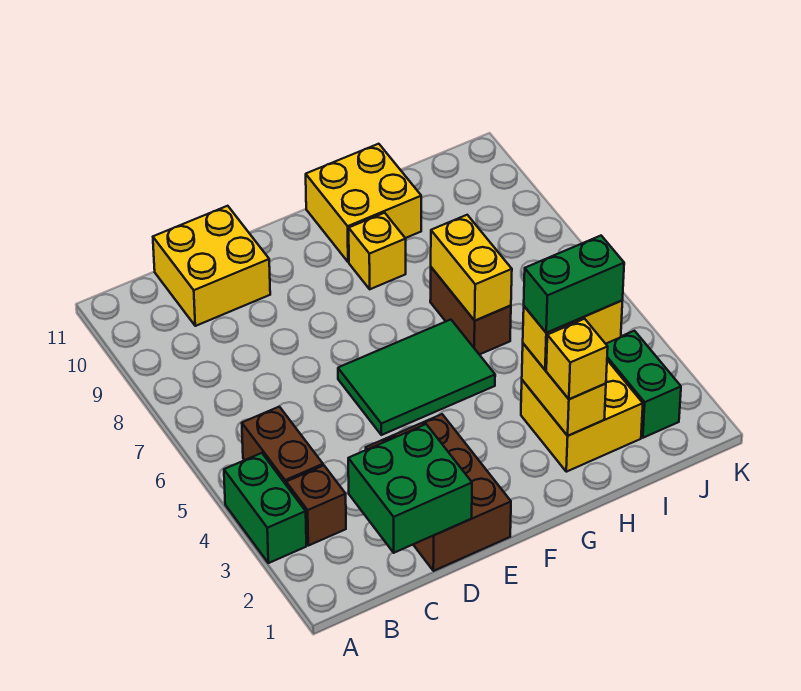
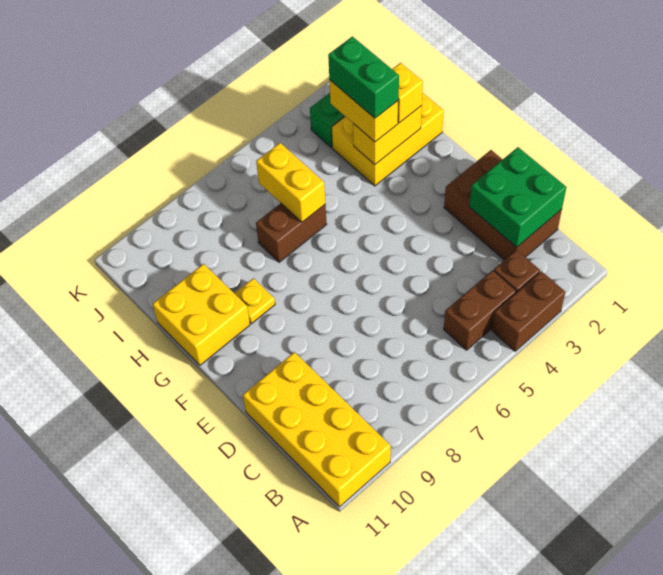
green brick A3:A4 level 1 -> brown brick A3:A4 level 1
yellow brick C10:D11 level 1 -> yellow brick A10:D11 level 1
brown brick D1:E3 level 1 -> brown brick C1:E2 level 1
green tile E5:G6 level 1 -> none
yellow brick G9 level 1 -> yellow plate G9 level 1
yellow brick H2:I3 level 1 -> yellow brick H1:I3 level 1
yellow brick H6:H7 level 2 -> yellow brick H6:I6 level 2

